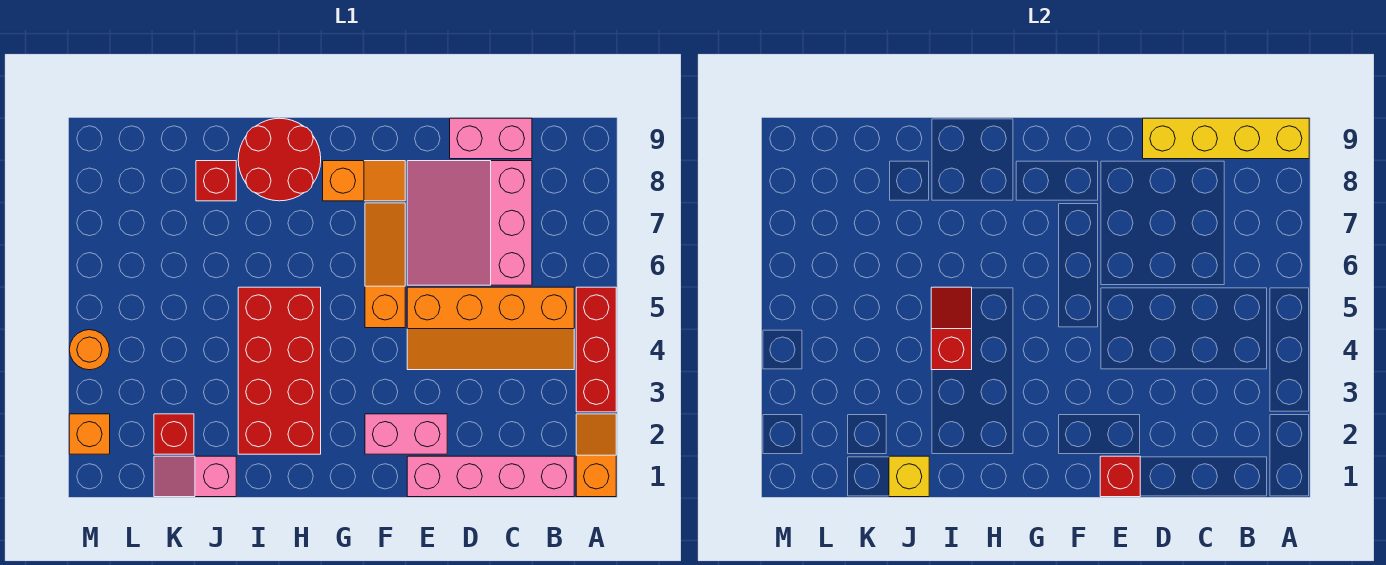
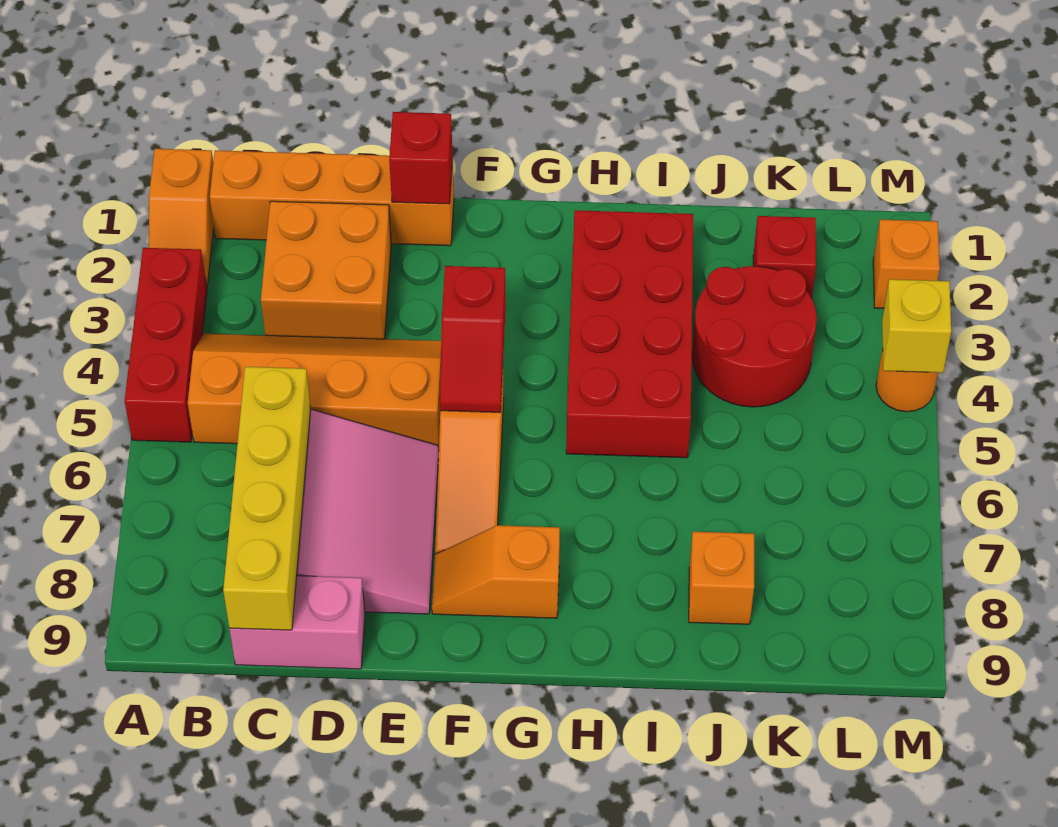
yellow brick A9:D9 level 2 -> yellow brick C6:C9 level 2
pink brick B1:E1 level 1 -> orange brick B1:E1 level 1
none -> orange brick C2:D3 level 1
pink brick E2:F2 level 1 -> none
red round brick H8:I9 level 1 -> red round brick J3:K4 level 1
red slope I4:I5 level 2 top 4 -> red slope F4:F5 level 2 top 4
pink slope J1:K1 level 1 top J -> none
yellow brick J1 level 2 -> yellow brick M4 level 2
red brick J8 level 1 -> orange brick J8 level 1

